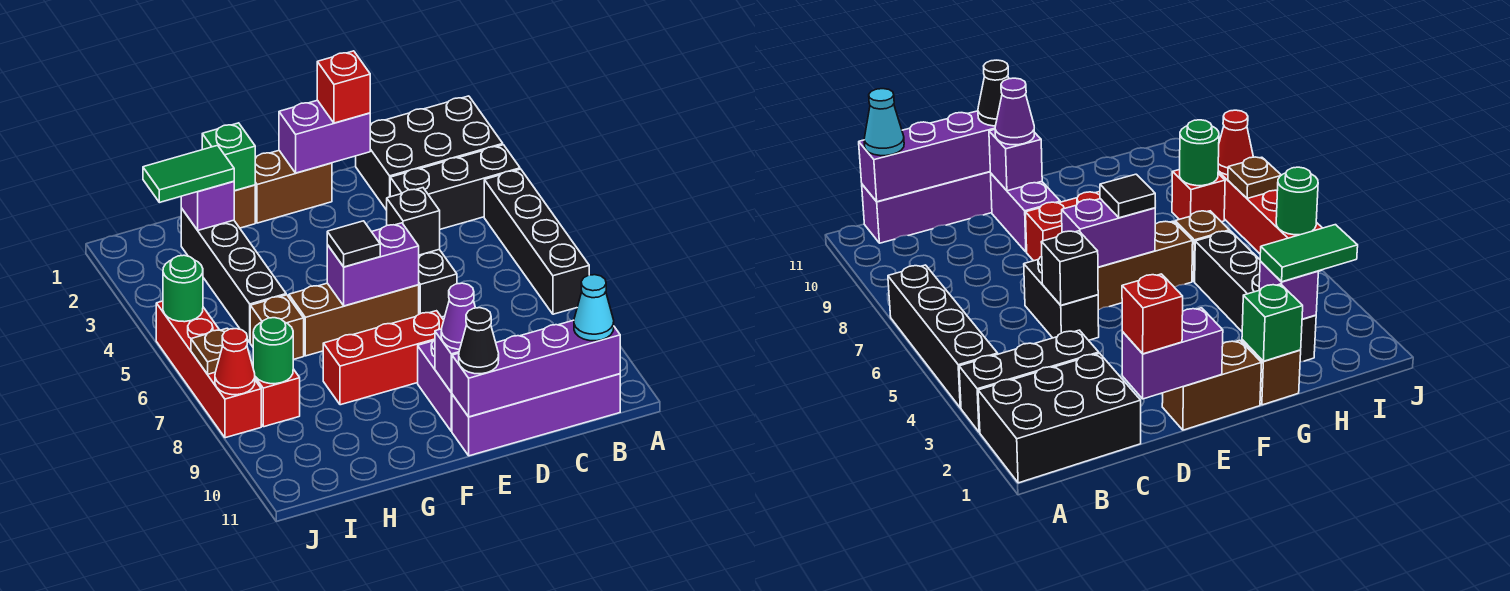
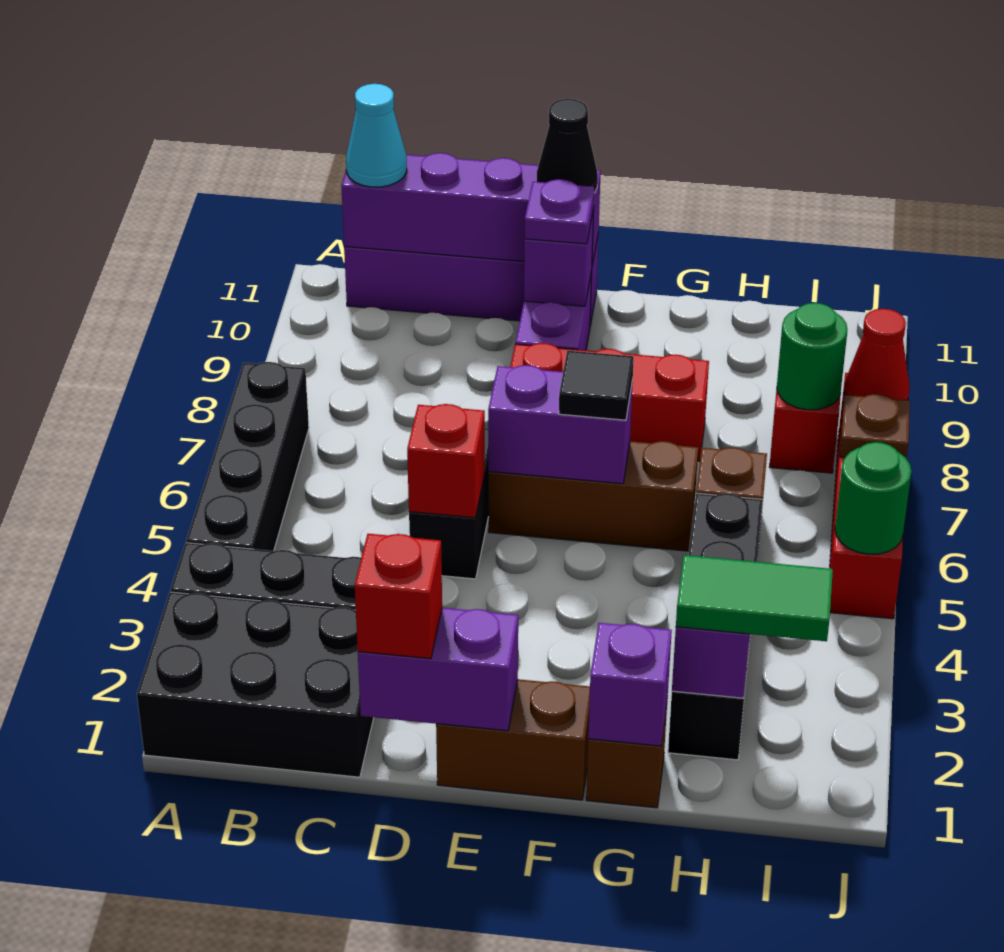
black brick D5 level 2 -> red brick D5 level 2
purple cone E10 level 3 -> purple plate E10 level 3
green brick G1 level 2 -> purple brick G1 level 2

